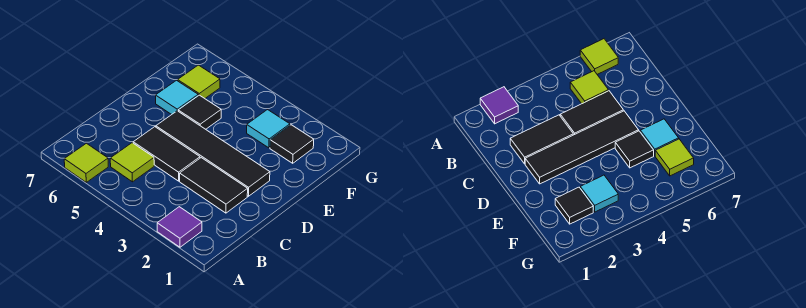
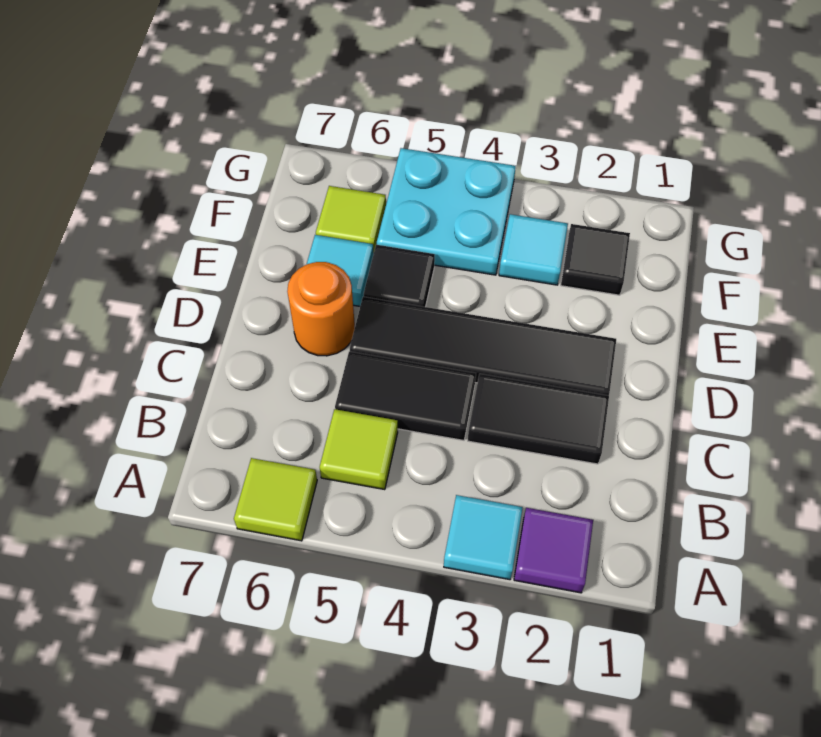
none -> cyan tile A3 level 1
none -> orange round brick D6 level 1
none -> cyan plate F4:G5 level 1

